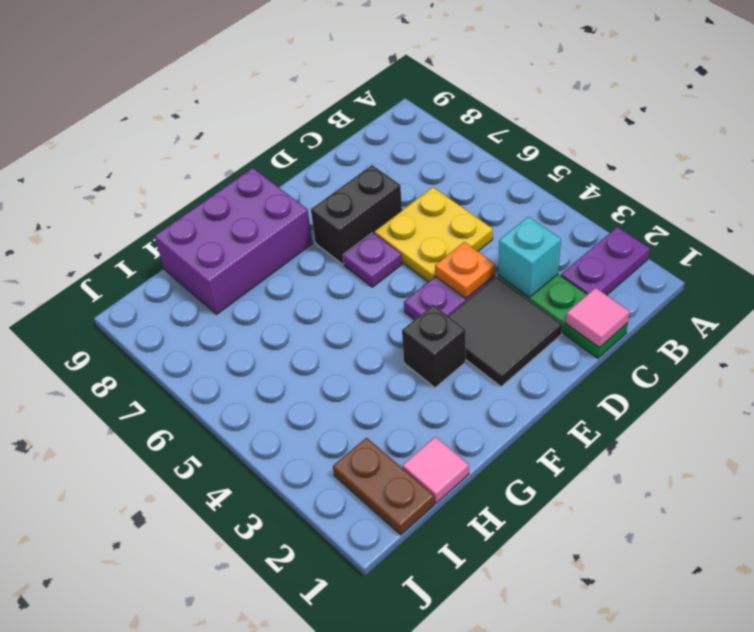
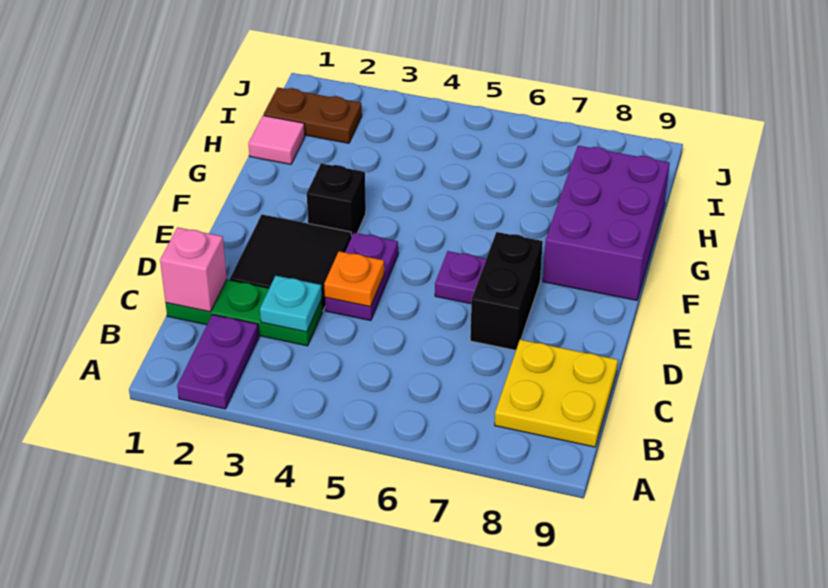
pink tile C1 level 2 -> pink brick C1 level 2
cyan brick C3 level 2 -> cyan plate C3 level 2
yellow plate C5:D6 level 1 -> yellow plate B8:C9 level 1

